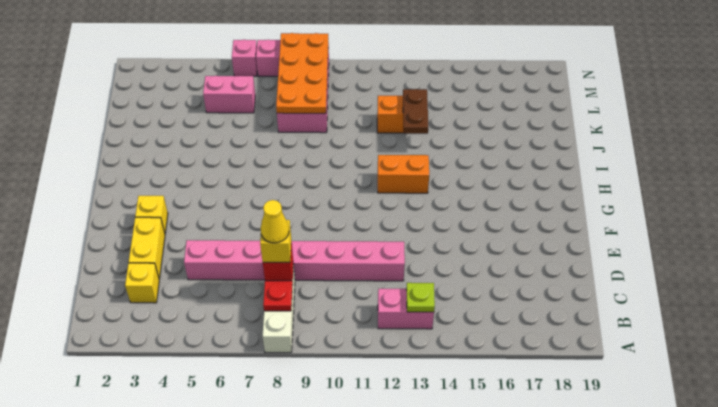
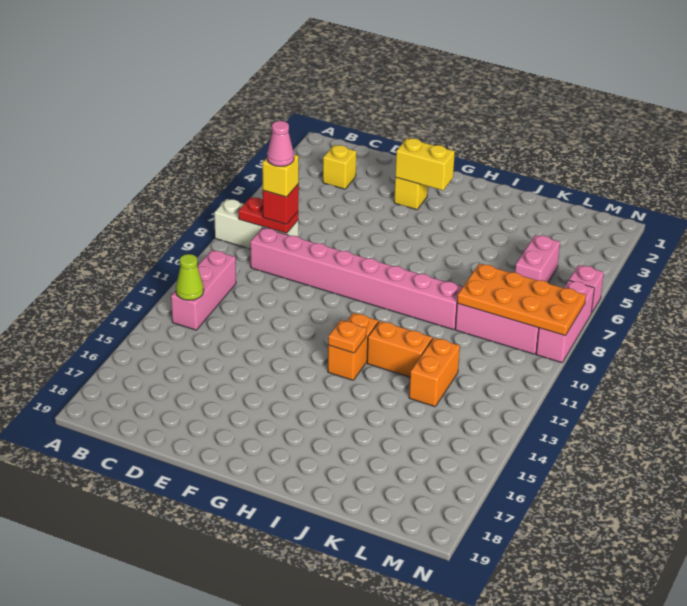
pink brick B12:B13 level 1 -> pink brick B11:B13 level 1
lime plate B13 level 2 -> lime cone B13 level 2
yellow cone C8 level 5 -> pink cone C8 level 5
yellow brick D3:E3 level 1 -> yellow brick F3:G3 level 2
pink brick D5:D12 level 1 -> pink brick C9:J9 level 1
none -> orange plate H13 level 2
none -> orange brick I12:J12 level 1
brown plate J13:K13 level 2 -> none

